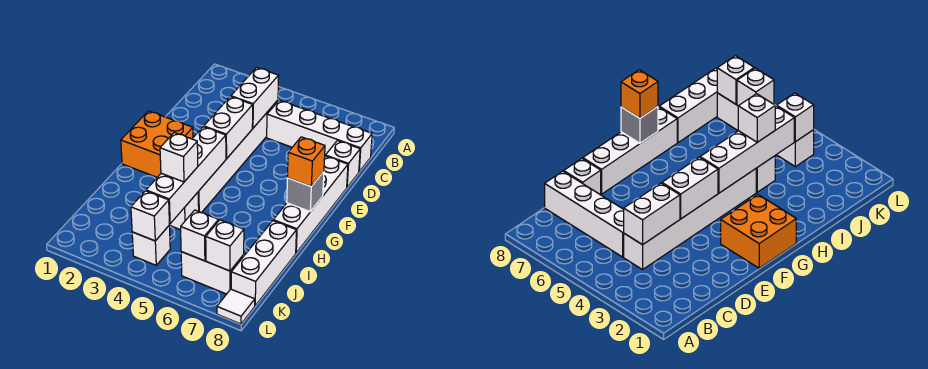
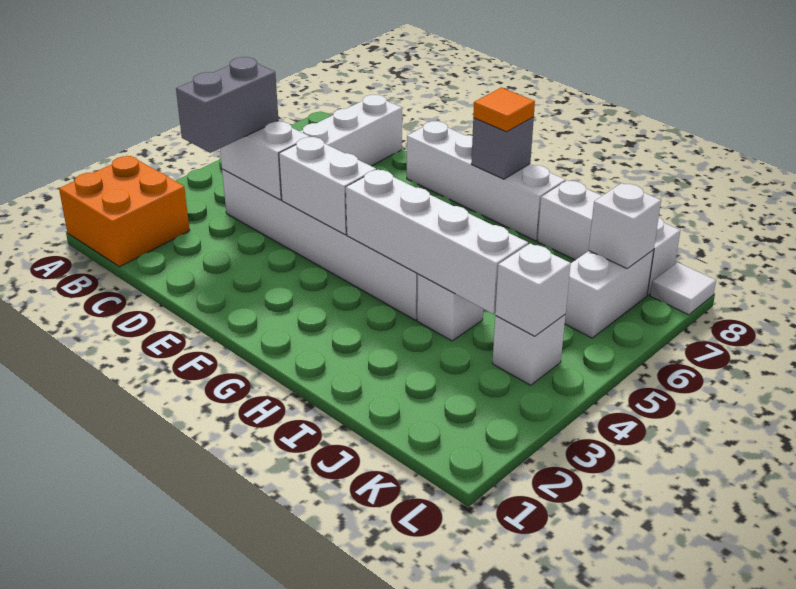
none -> grey brick C3:C4 level 3
white brick D8 level 1 -> none
orange brick F1:G2 level 1 -> orange brick A1:B2 level 1
orange brick G8 level 3 -> orange tile G8 level 3
white brick I4 level 3 -> none
white brick K6 level 2 -> none

